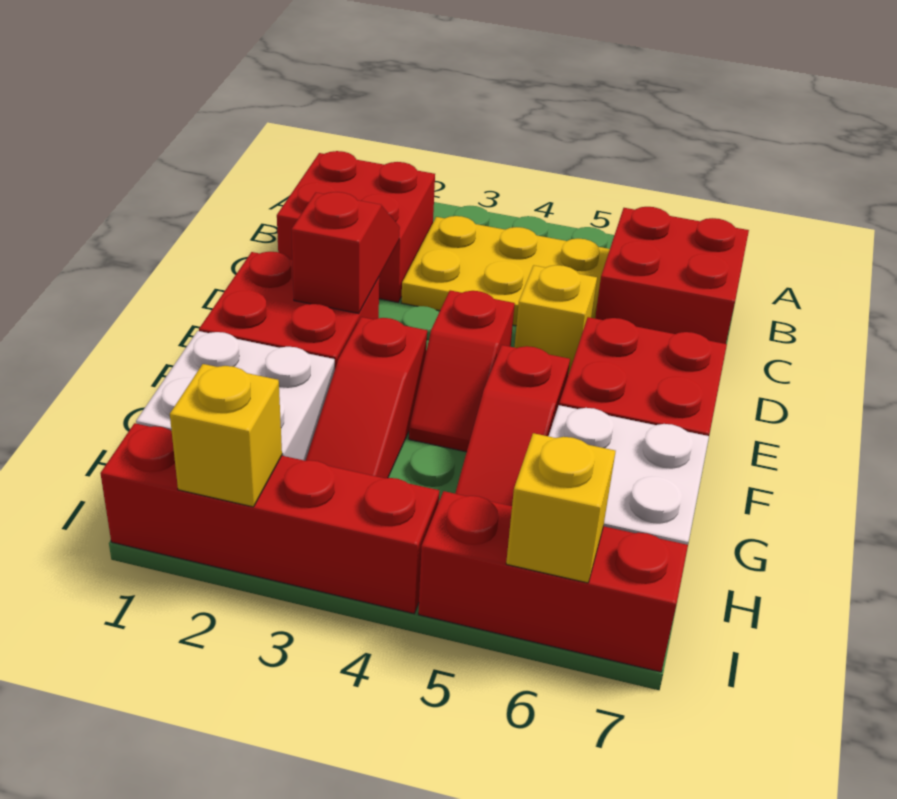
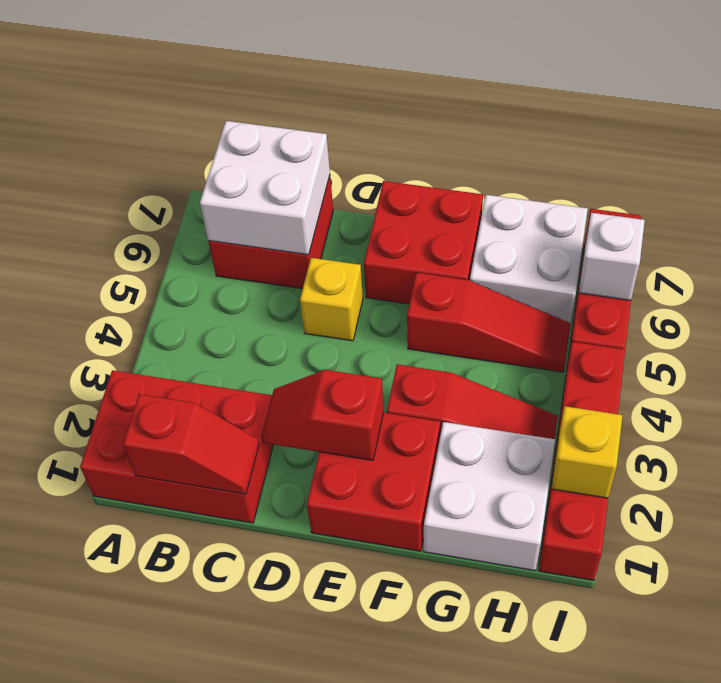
red brick B1:C2 level 1 -> red brick A1:C2 level 1
yellow plate B3:C5 level 1 -> none
none -> white brick B6:C7 level 2
red slope E4:F4 level 1 top E -> red slope B1:C1 level 2 top B
yellow brick I6 level 2 -> white brick I6 level 2

